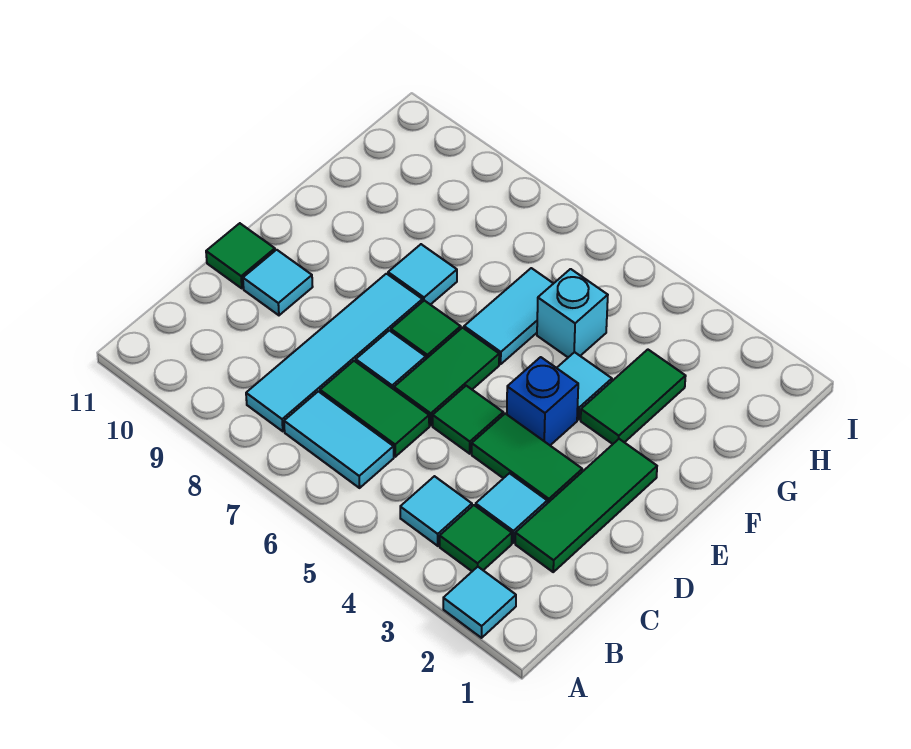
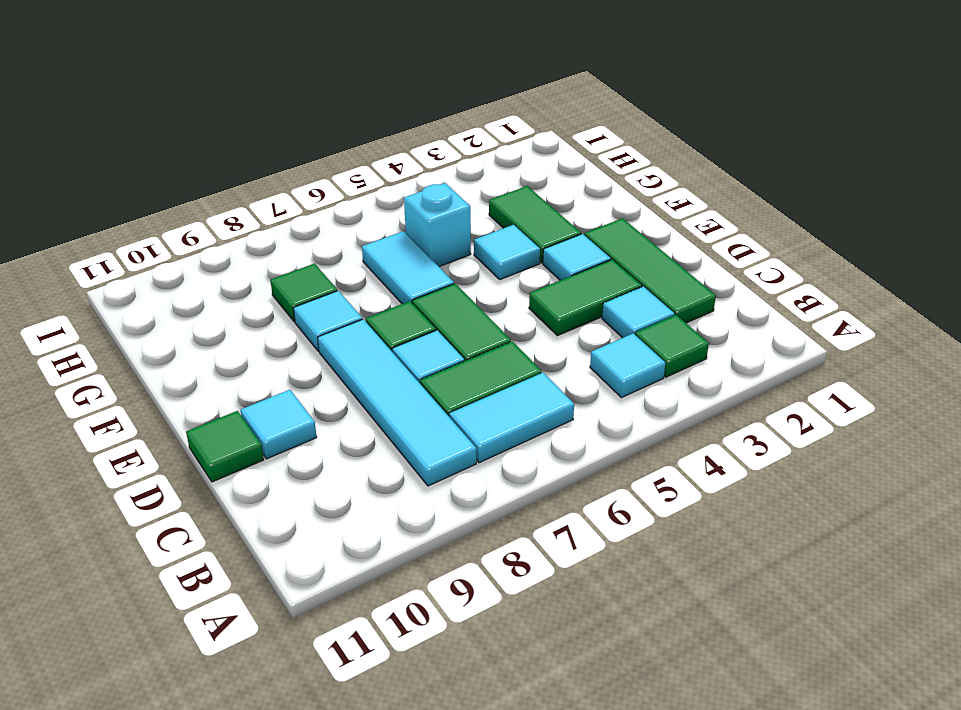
cyan tile A2 level 1 -> cyan tile E3 level 1
green tile D5 level 1 -> green tile G8 level 1
blue brick E4 level 1 -> none

